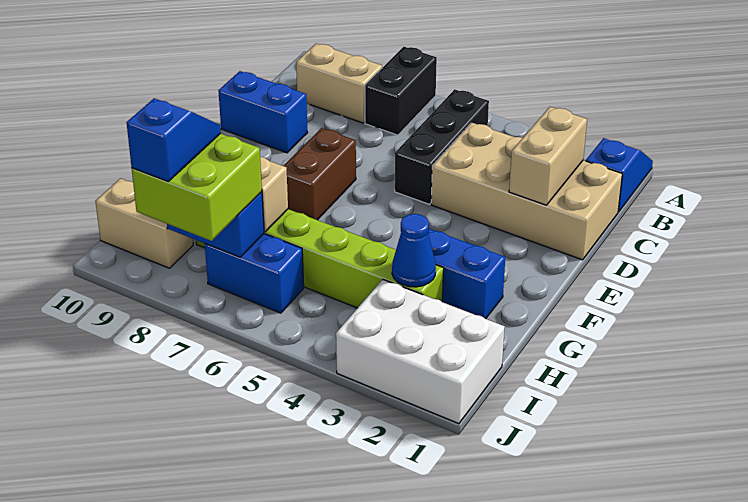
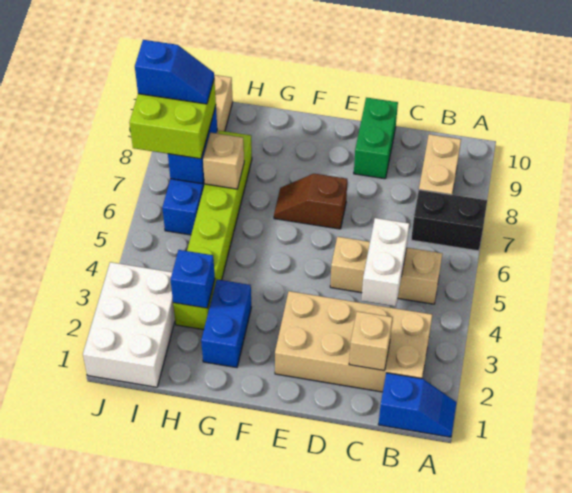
black brick B5:D5 level 1 -> tan brick B5:D5 level 1
tan brick C1:D4 level 1 -> tan brick B2:E3 level 1
tan brick C2:D2 level 2 -> tan brick C2 level 2
none -> white brick C4:C5 level 2
blue brick D9:D10 level 1 -> green brick D9:D10 level 1
brown brick E7:F7 level 1 -> brown slope E7:F7 level 1 top E
blue cone H3 level 2 -> blue brick H3 level 2

